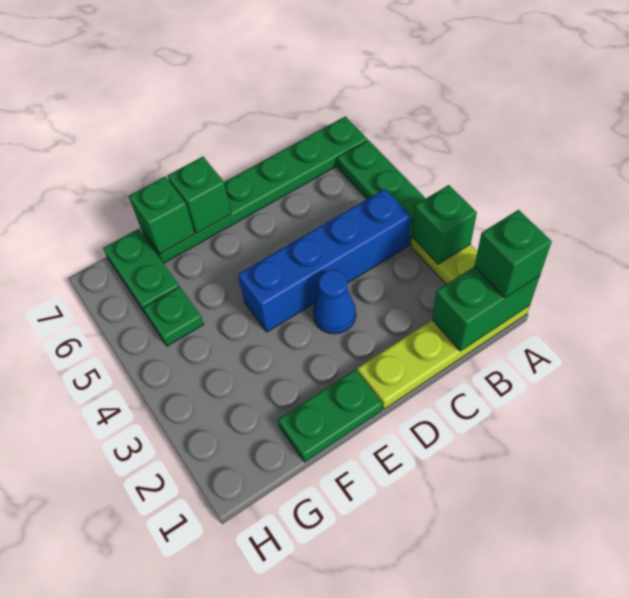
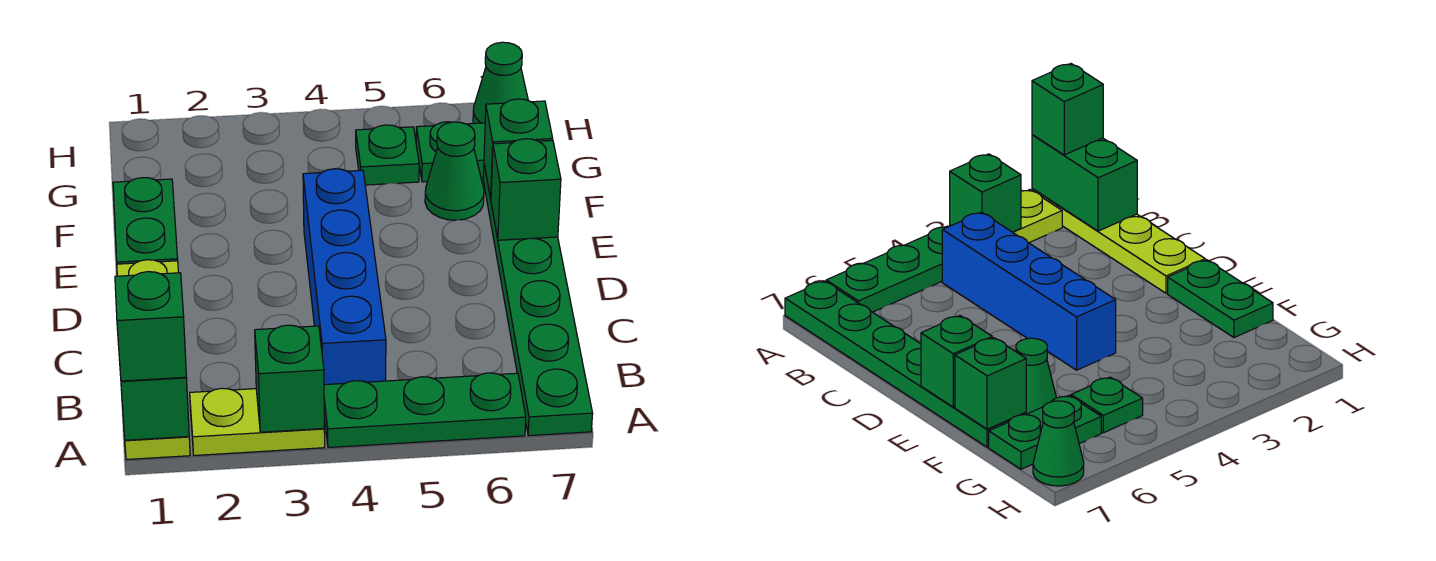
blue cone D3 level 1 -> none
none -> green cone F6 level 1
none -> green cone H7 level 1

